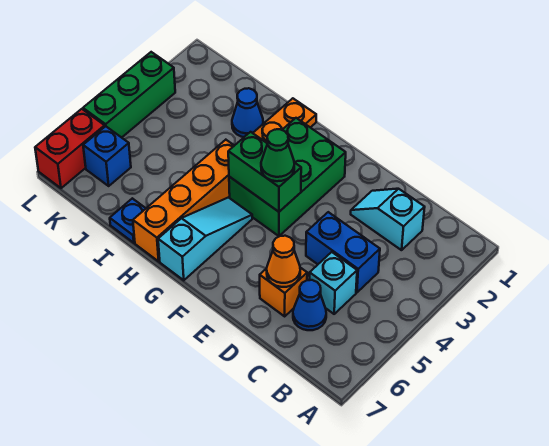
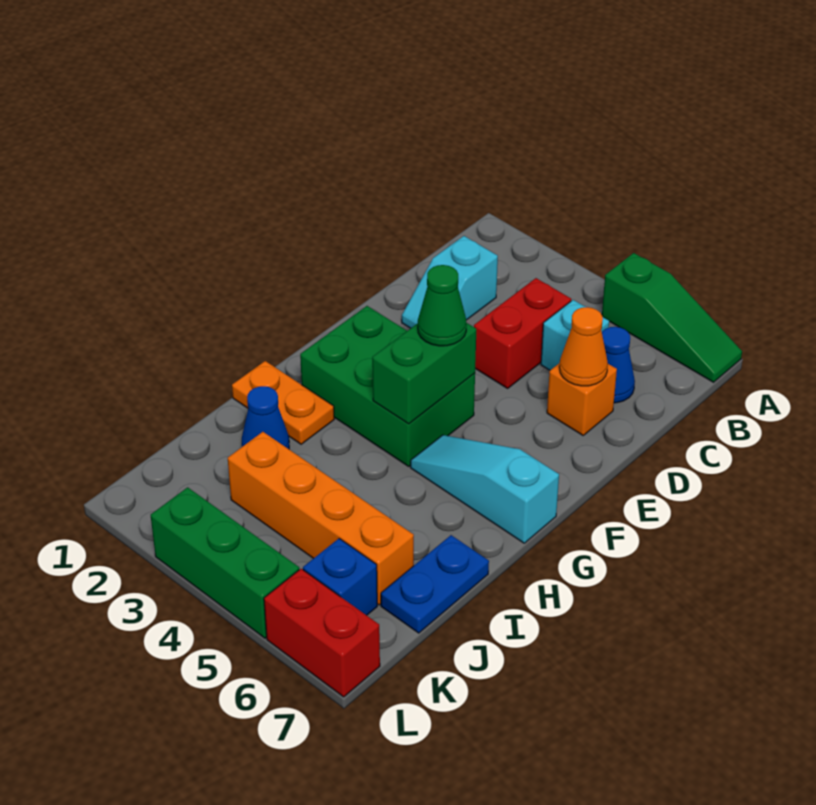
none -> green slope A5:A7 level 1 top 5
blue brick C4:D4 level 1 -> red brick C4:D4 level 1
orange brick H4:H7 level 1 -> orange brick J3:J6 level 1
blue plate I7 level 1 -> blue plate I7:J7 level 1

